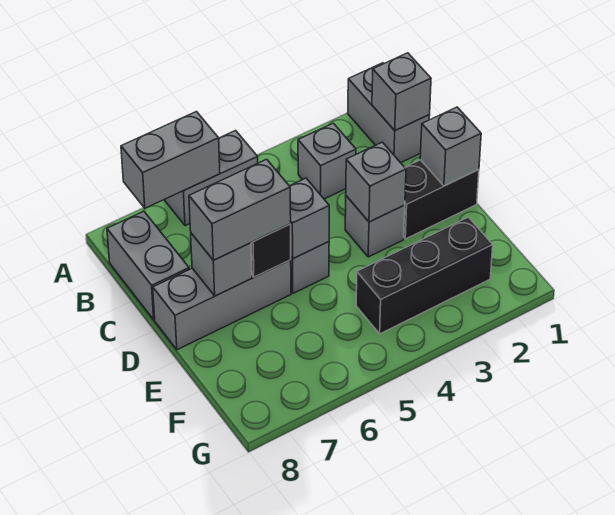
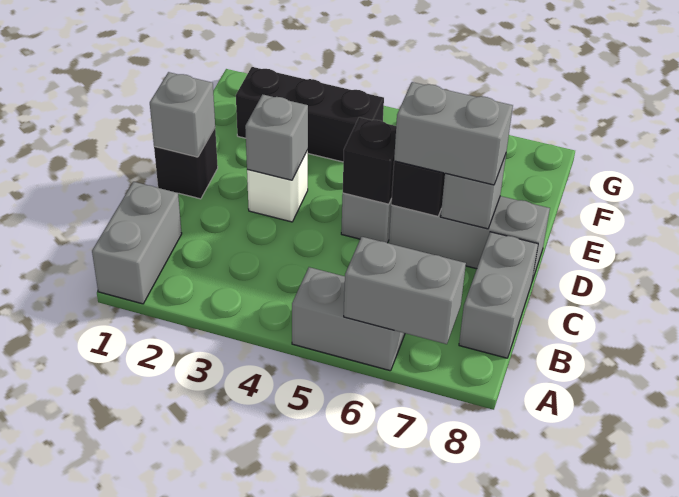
grey brick B1 level 2 -> none
grey brick B3 level 1 -> none
black brick D1:D2 level 1 -> black brick D1 level 1
grey brick D3 level 1 -> white brick D3 level 1
grey brick D5 level 2 -> black brick D5 level 2

